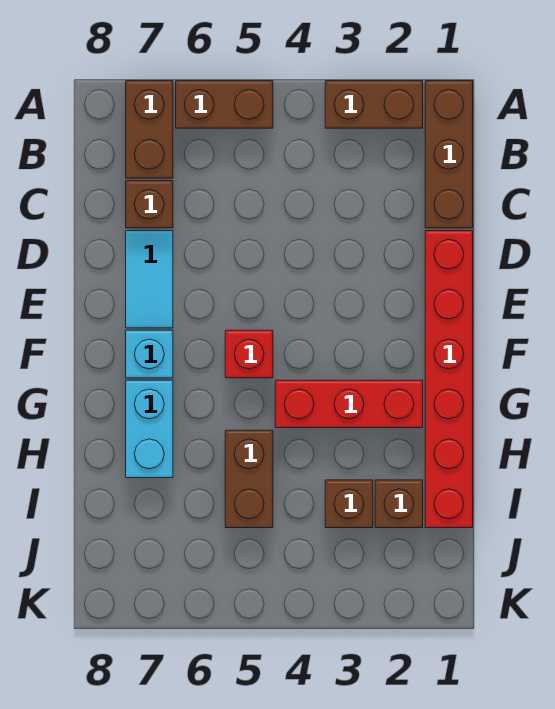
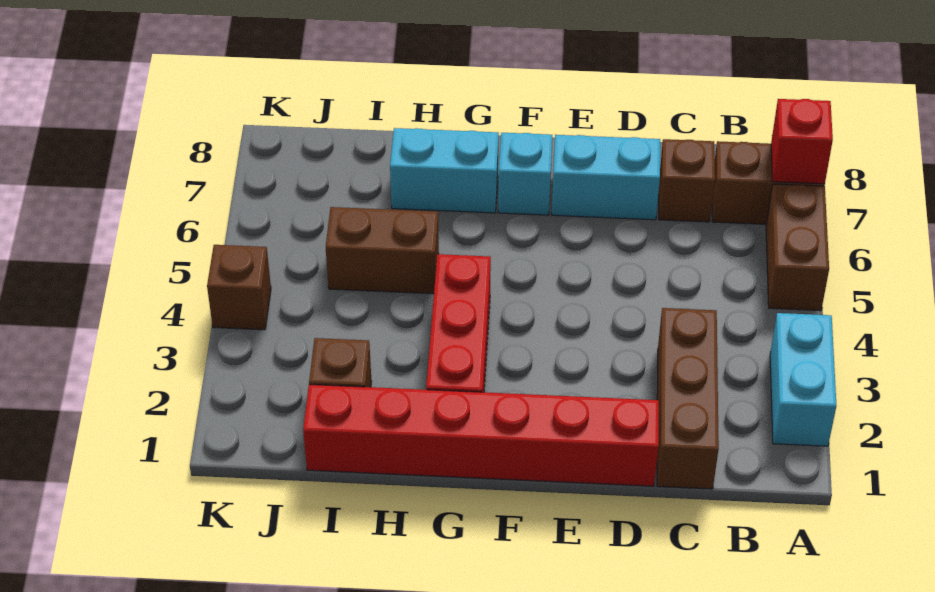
brown brick A1:C1 level 1 -> brown brick C1:C3 level 1
brown brick A2:A3 level 1 -> cyan brick A2:A3 level 1
cyan tile D7:E7 level 1 -> cyan brick D7:E7 level 1
red brick F5 level 1 -> red brick A7 level 2
brown brick I3 level 1 -> brown brick K4 level 1

